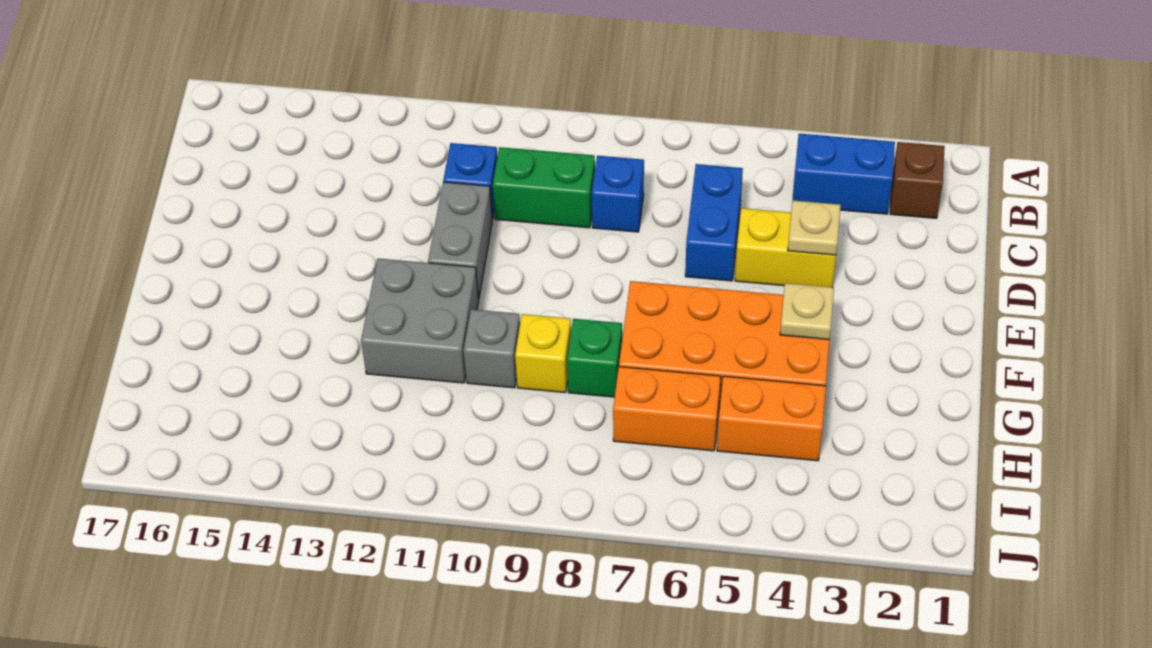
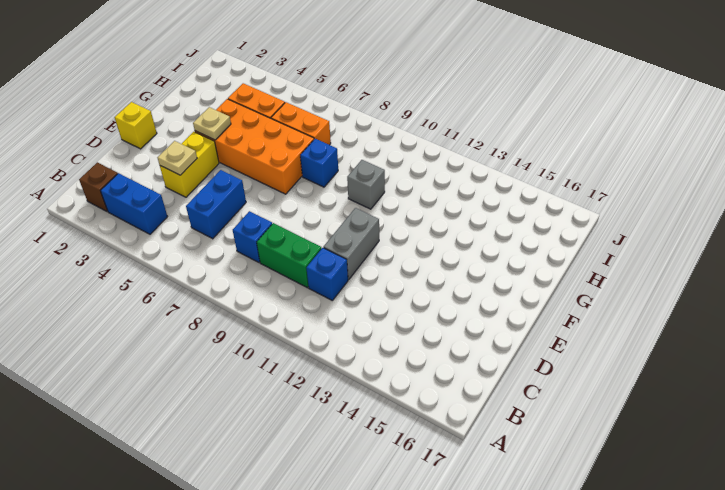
yellow brick D4:D5 level 1 -> yellow brick D4:E4 level 1
grey brick F11:G12 level 1 -> none
green brick G8 level 1 -> blue brick G8 level 1
yellow brick G9 level 1 -> yellow brick E1 level 1

